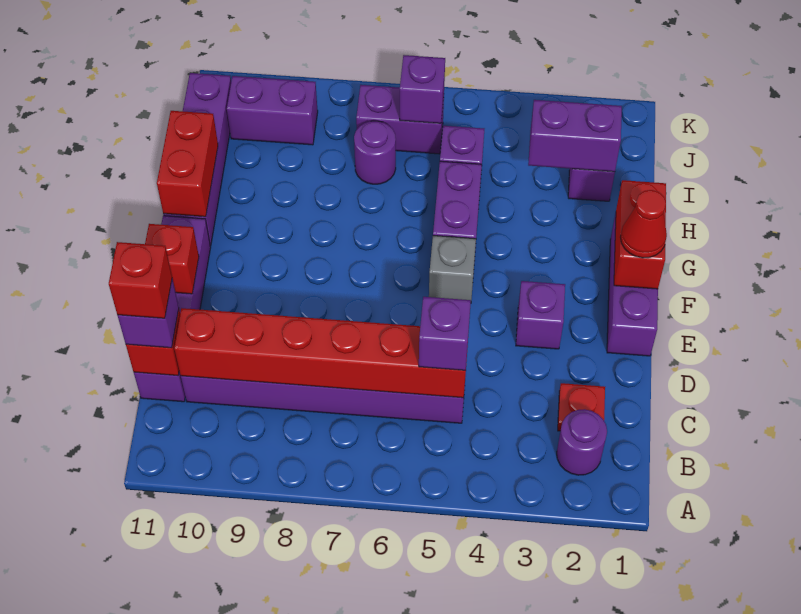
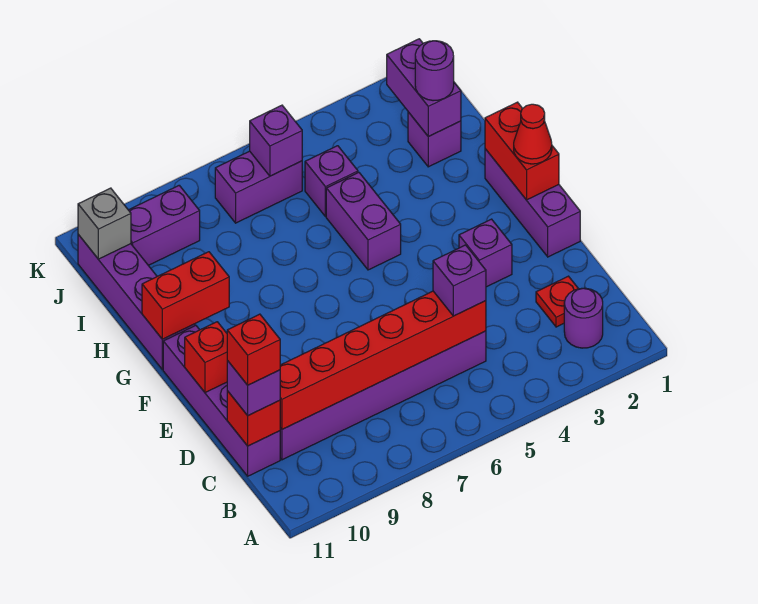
grey brick F5 level 1 -> grey brick J11 level 2
red brick G11:H11 level 2 -> red brick G10:G11 level 2
purple brick I2:I3 level 2 -> purple brick I2:J2 level 2
purple round brick I7 level 1 -> purple round brick I2 level 3

